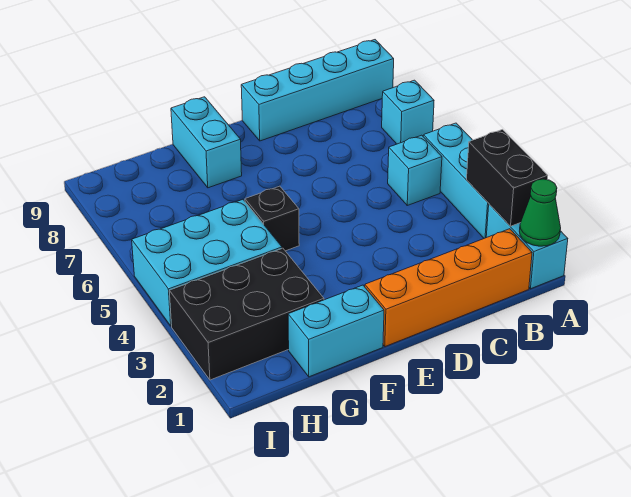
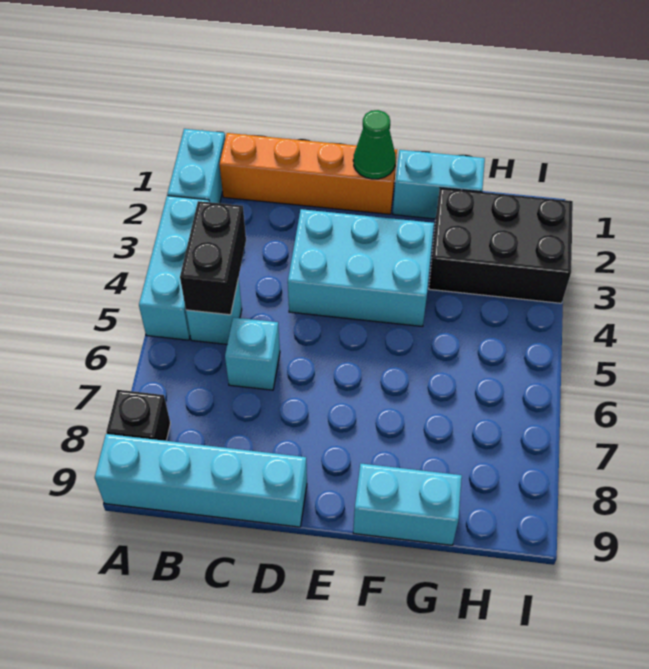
green cone A1 level 2 -> green cone E1 level 2
black brick A2:A3 level 2 -> black brick B4:B5 level 2
cyan brick A7 level 1 -> cyan brick C6 level 1
black brick F5 level 1 -> black brick A8 level 1
cyan brick F8:F9 level 1 -> cyan brick F9:G9 level 1
cyan brick G4:I5 level 1 -> cyan brick D3:F4 level 1

